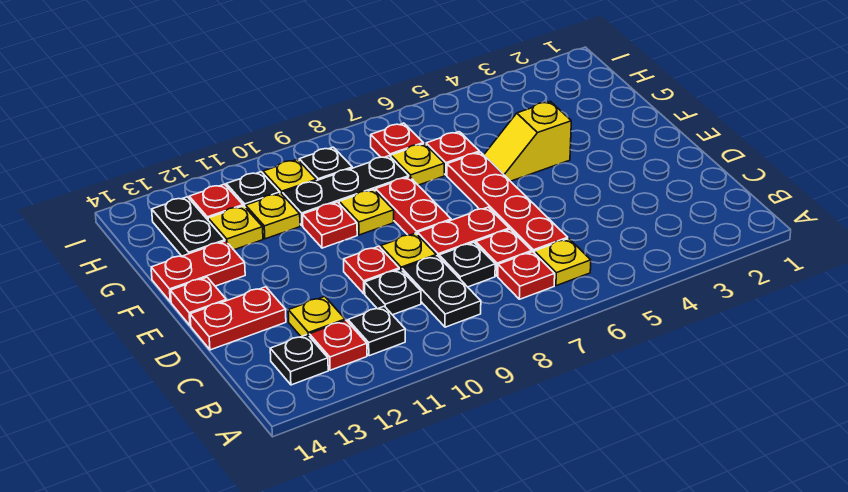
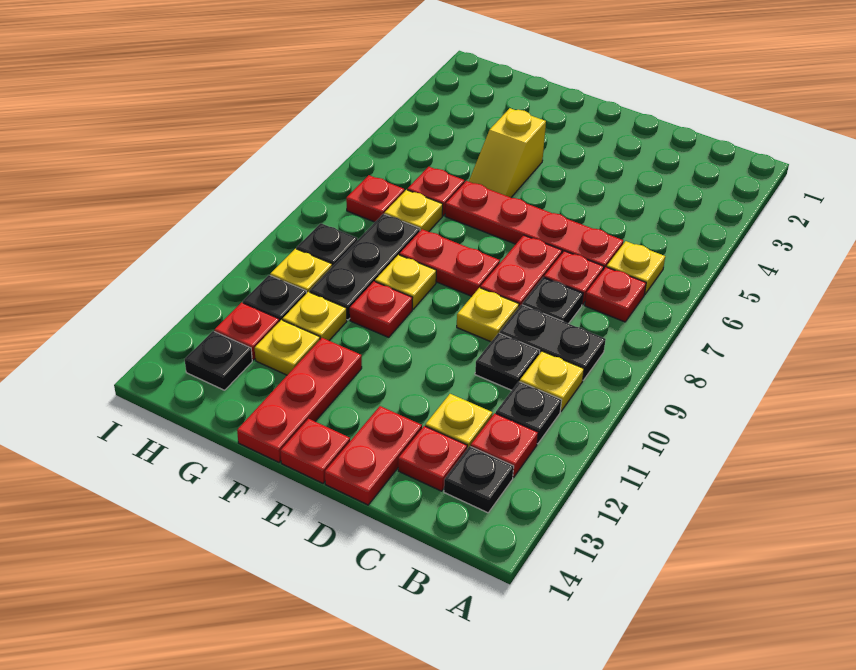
none -> yellow plate B10 level 1
red plate D10 level 1 -> red plate C13 level 1
red plate F13:F14 level 1 -> red plate F12:F14 level 1
black plate G13:H13 level 1 -> black plate H13 level 1

